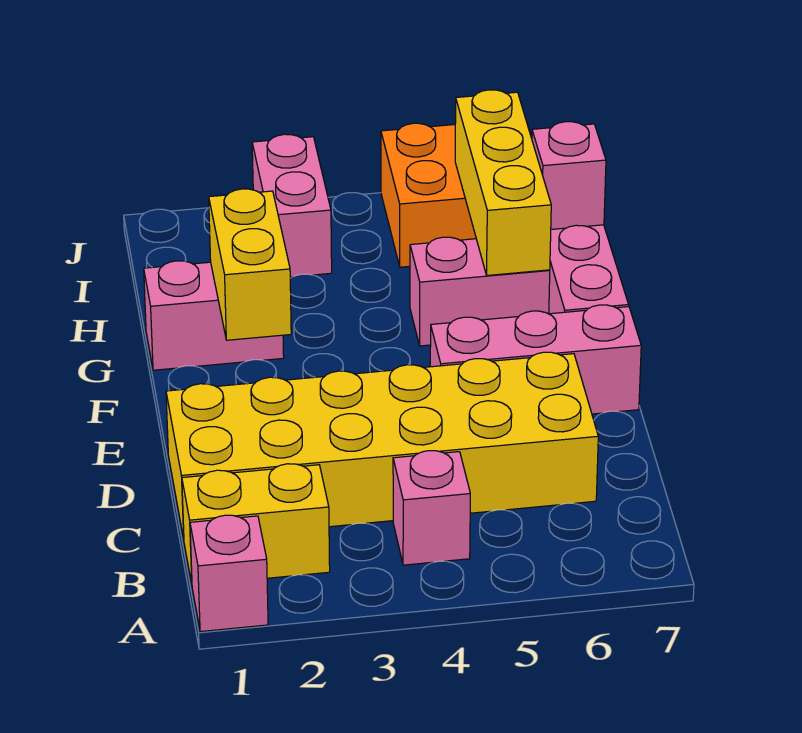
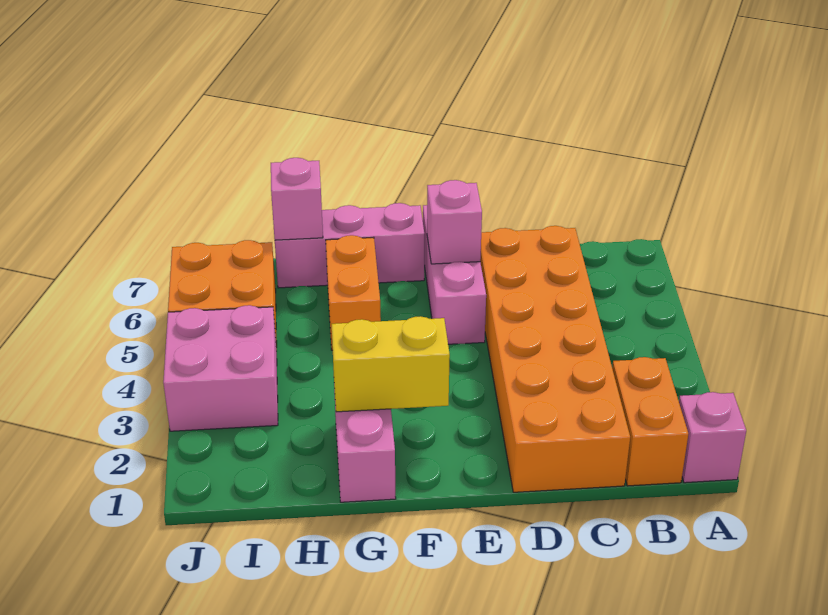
yellow brick B1:B2 level 1 -> orange brick B1:B2 level 1
pink brick B4 level 1 -> pink brick E6 level 2
yellow brick C1:D6 level 1 -> orange brick C1:D6 level 1
pink brick G5:G6 level 1 -> orange brick G5:G6 level 1
yellow brick G6:I6 level 2 -> none
pink brick I3:J3 level 1 -> pink brick I3:J4 level 1

